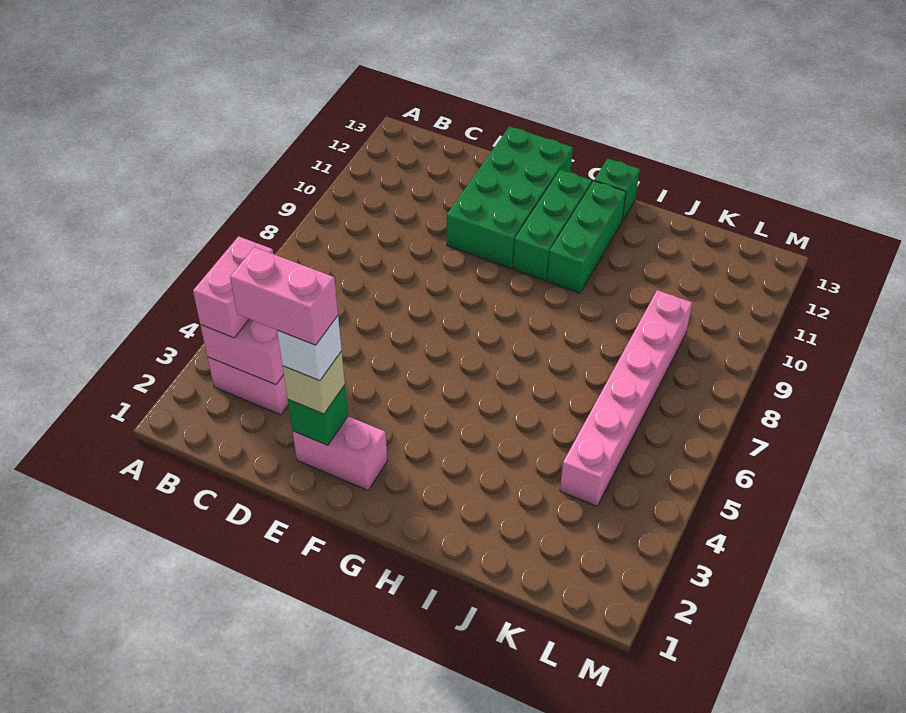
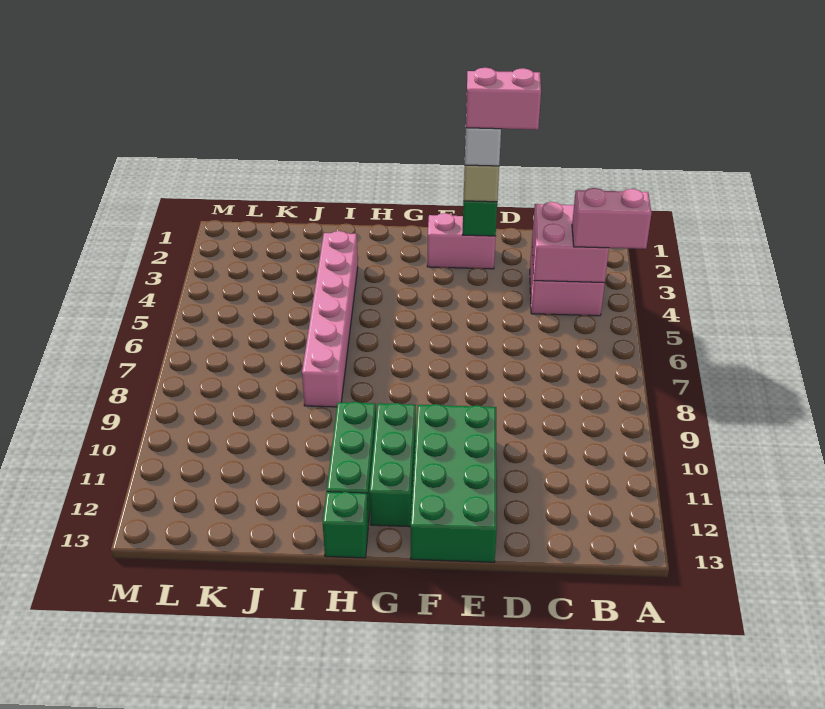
pink brick B3:B4 level 3 -> pink brick A4:B4 level 3
pink brick K4:K9 level 1 -> pink brick I3:I8 level 1

